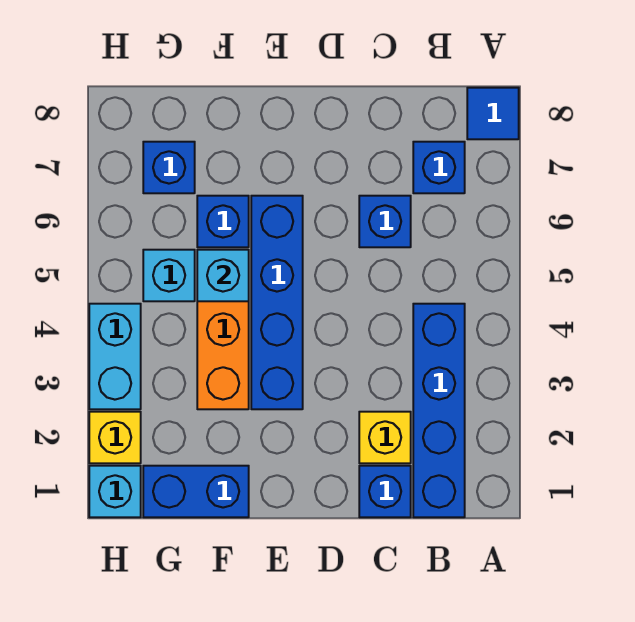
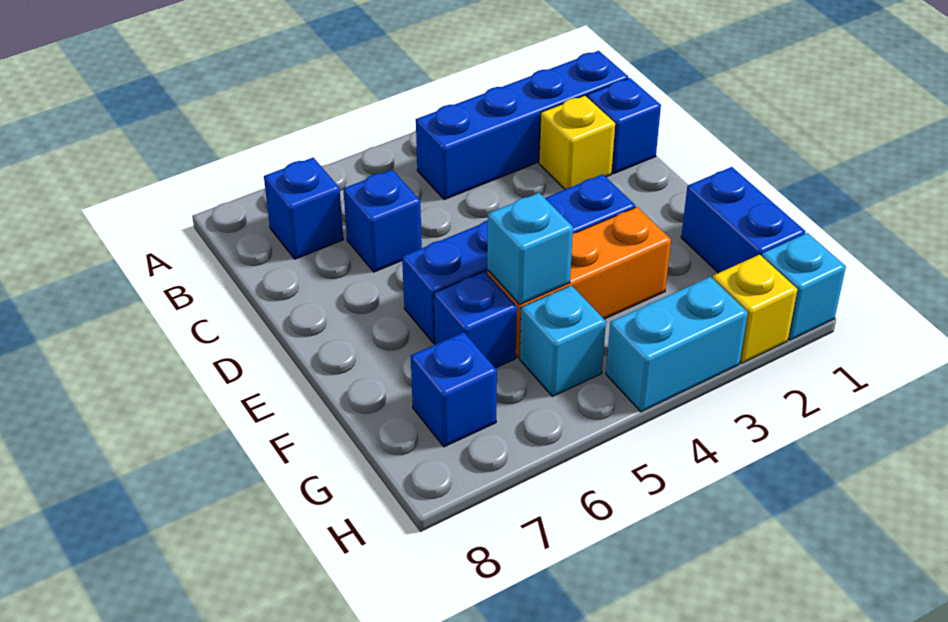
blue tile A8 level 1 -> none

